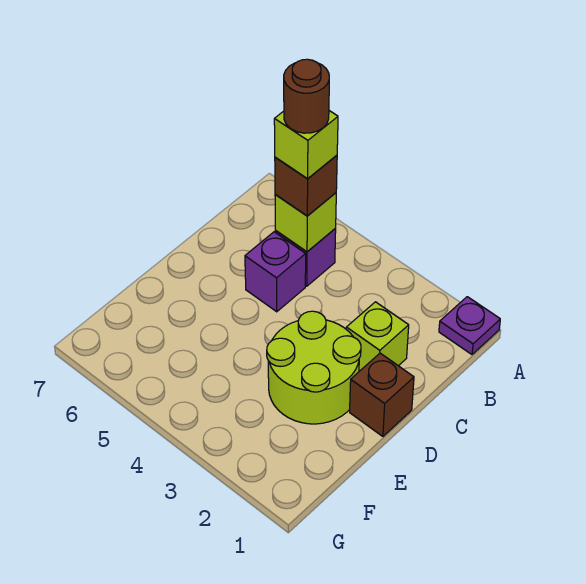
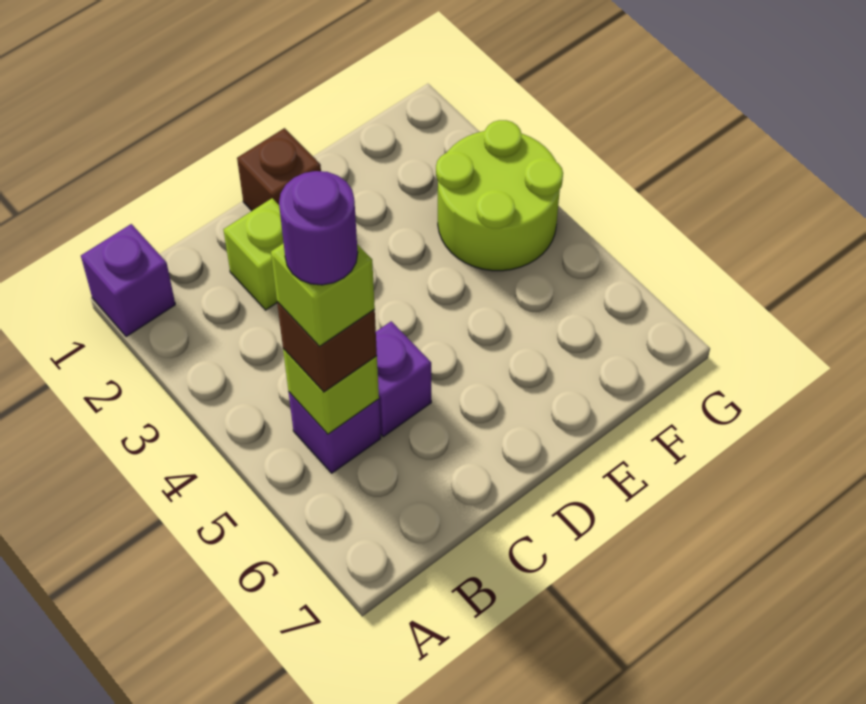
purple plate A1 level 1 -> purple brick A1 level 1
brown round brick B5 level 5 -> purple round brick B5 level 5
lime round brick D2:E3 level 1 -> lime round brick F3:G4 level 1

